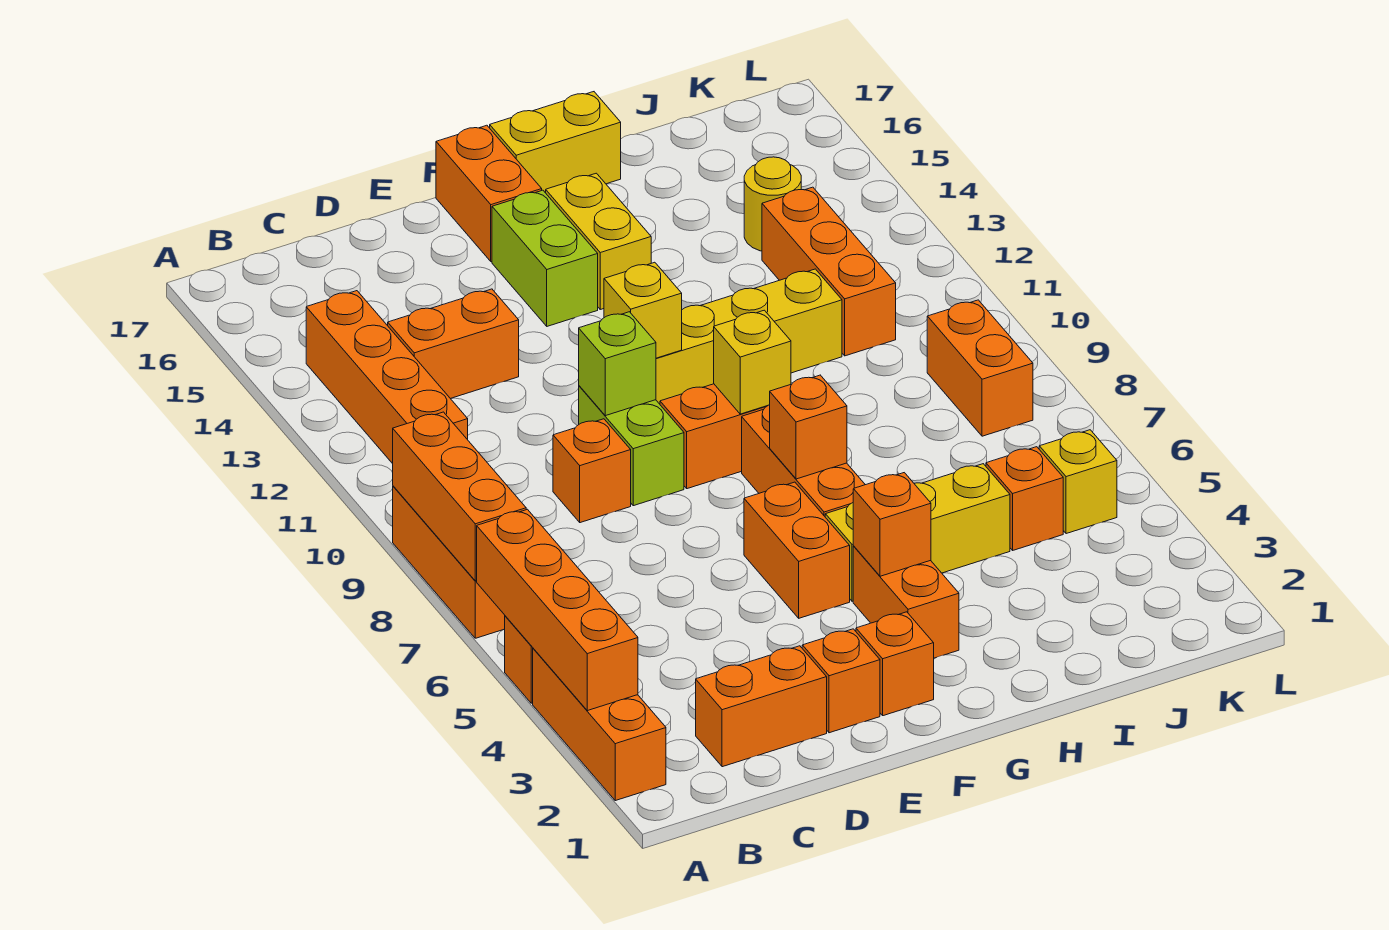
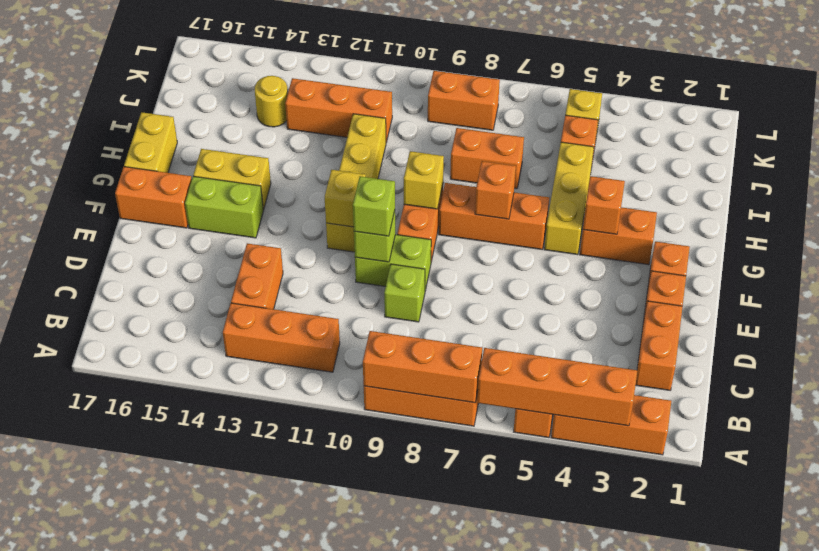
orange brick B11:B14 level 1 -> orange brick B11:B13 level 1
orange brick D9 level 1 -> lime brick D9 level 1
none -> lime brick E10 level 3
orange brick F5:F6 level 1 -> orange brick I7:I8 level 1

